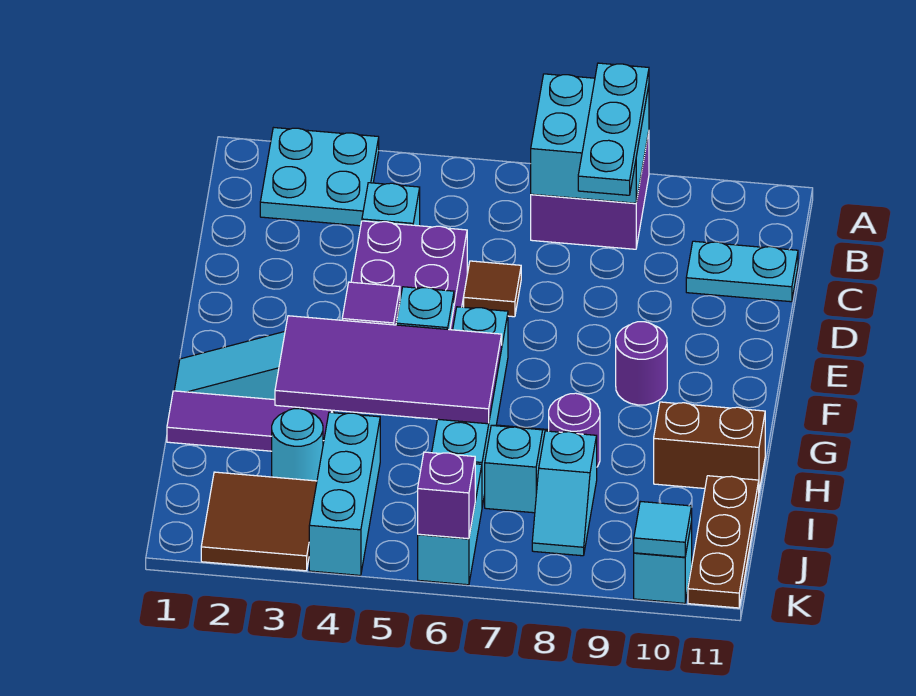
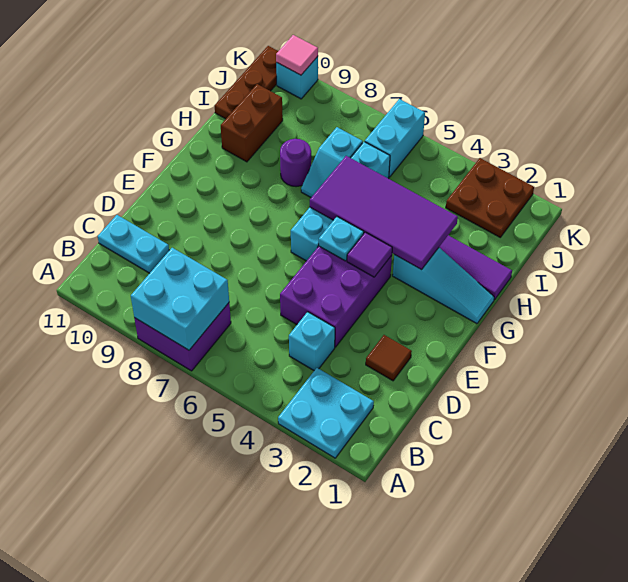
cyan plate A8:C8 level 3 -> none
brown tile D6 level 1 -> brown tile D2 level 1
purple round brick F9 level 1 -> none
brown brick H10:H11 level 1 -> brown brick H10:I10 level 1
cyan round brick I3 level 1 -> none
cyan brick I4:K4 level 1 -> none
cyan slope I8:J8 level 1 top I -> none
brown tile J2:K3 level 1 -> brown plate J2:K3 level 1
purple brick K6 level 2 -> none
cyan tile K10 level 2 -> pink tile K10 level 2

